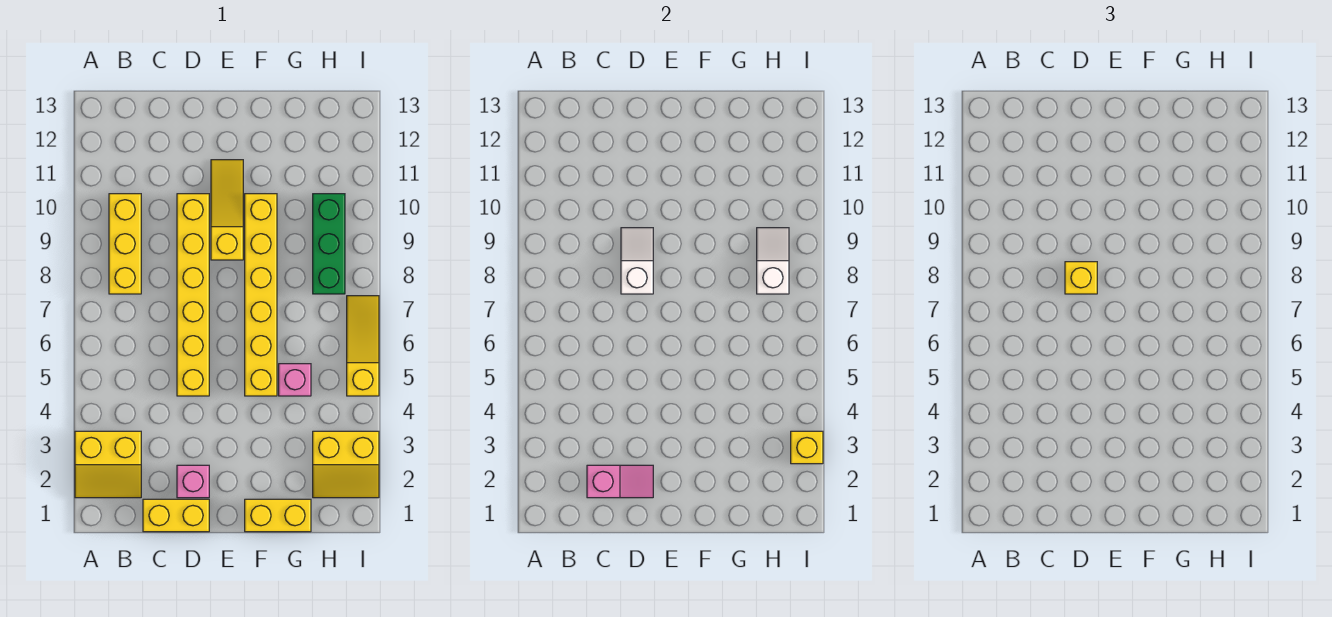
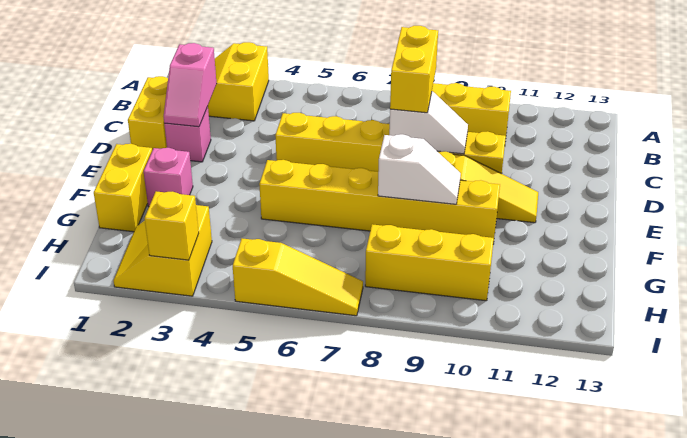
yellow brick D8 level 3 -> yellow brick C8:D8 level 3
pink brick G5 level 1 -> pink brick F2 level 1
green brick H8:H10 level 1 -> yellow brick H8:H10 level 1
white slope H8:H9 level 2 top 8 -> white slope F8:F9 level 2 top 8

